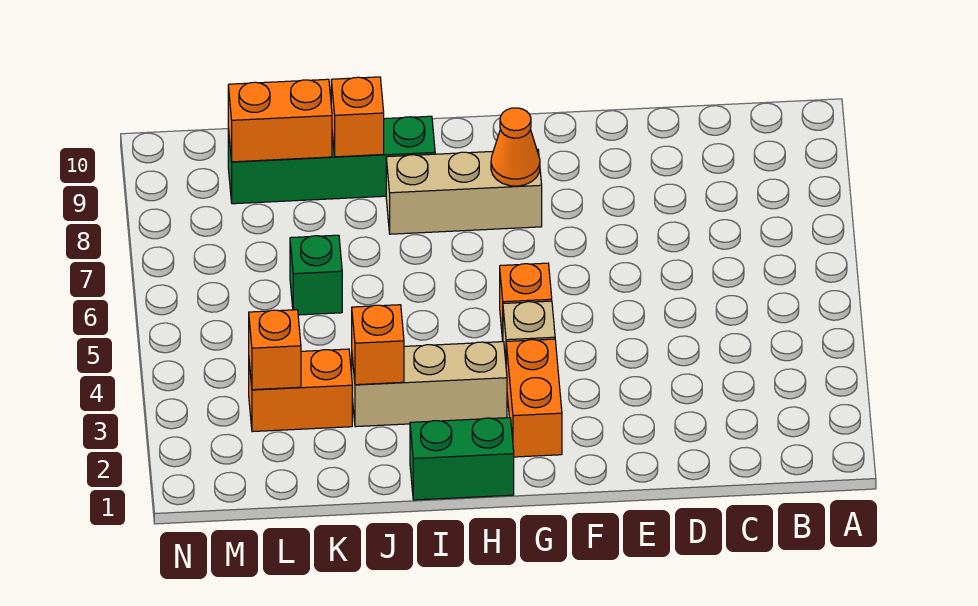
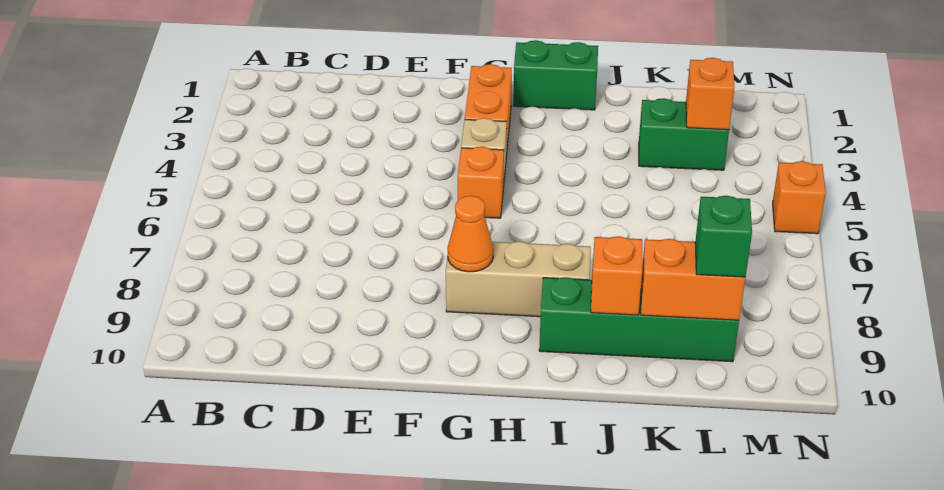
tan brick H3:J3 level 1 -> none
orange brick J3 level 2 -> orange brick N5 level 1
orange brick K3:L3 level 1 -> green brick K3:L3 level 1
green brick K6 level 1 -> green brick L9 level 3

